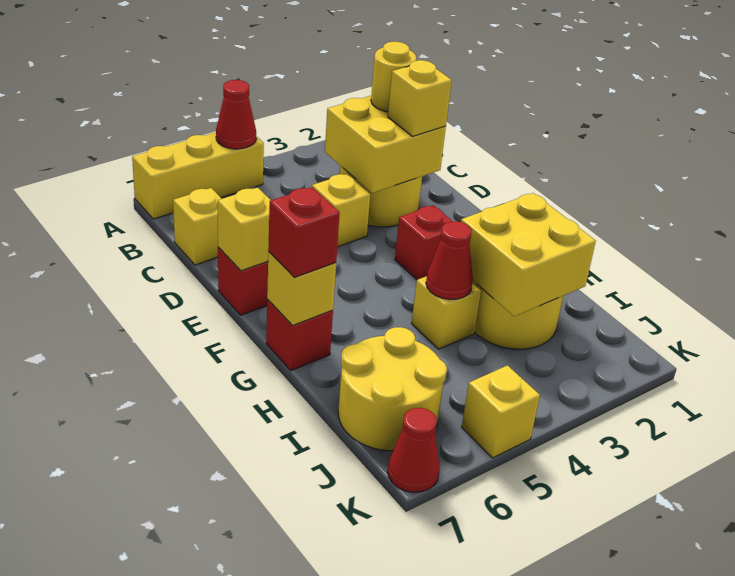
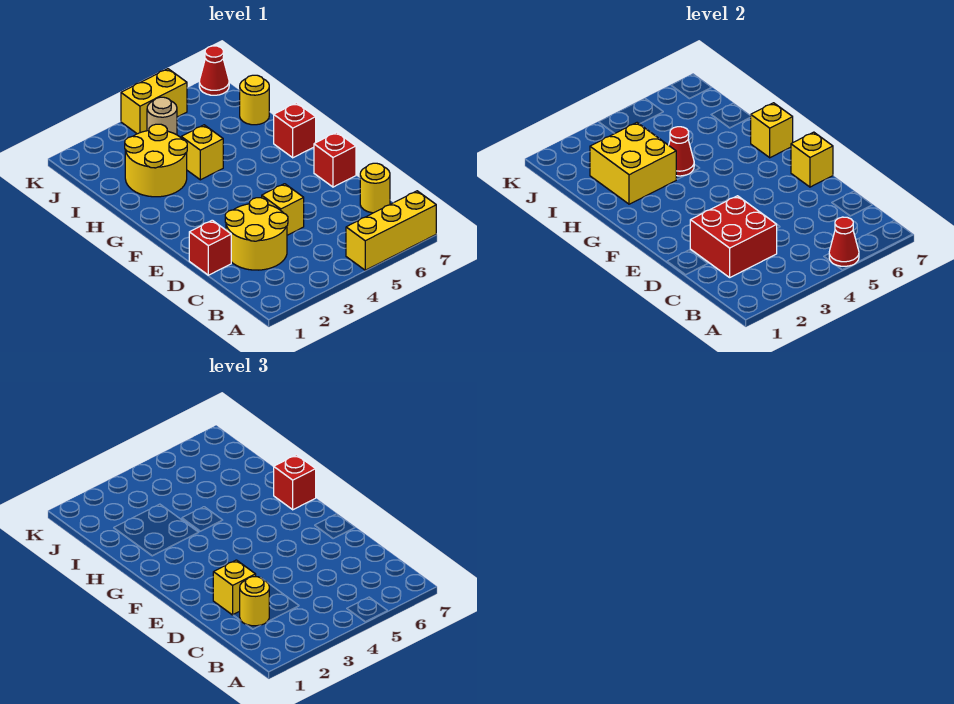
yellow brick C2:D3 level 2 -> red brick C2:D3 level 2
yellow brick C7 level 1 -> yellow round brick C7 level 1
red brick F3 level 1 -> red brick D1 level 1
yellow round brick I6:J7 level 1 -> yellow round brick I7 level 1
none -> tan round brick J4 level 1
yellow brick K5 level 1 -> yellow brick K4:K5 level 1

